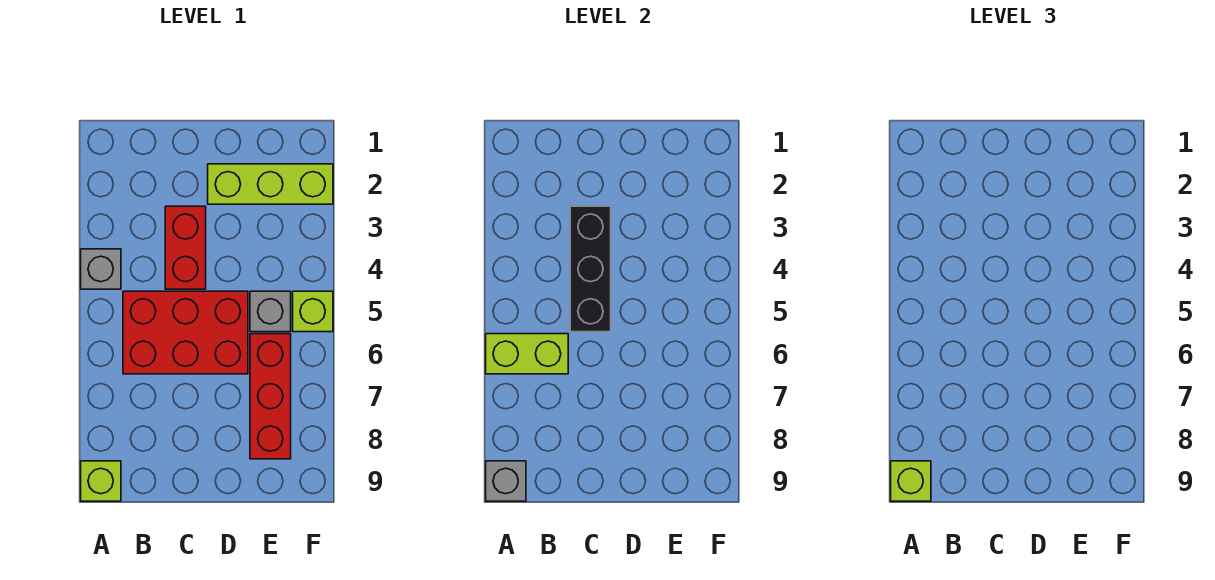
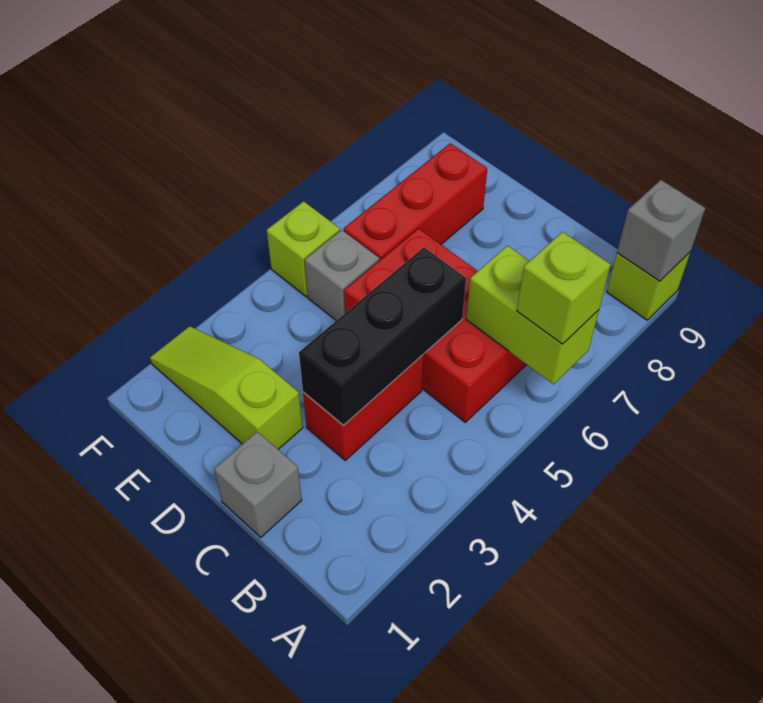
grey brick A4 level 1 -> grey brick C1 level 1
lime brick A9 level 3 -> lime brick A6 level 3
lime brick D2:F2 level 1 -> lime slope D2:F2 level 1 top D

